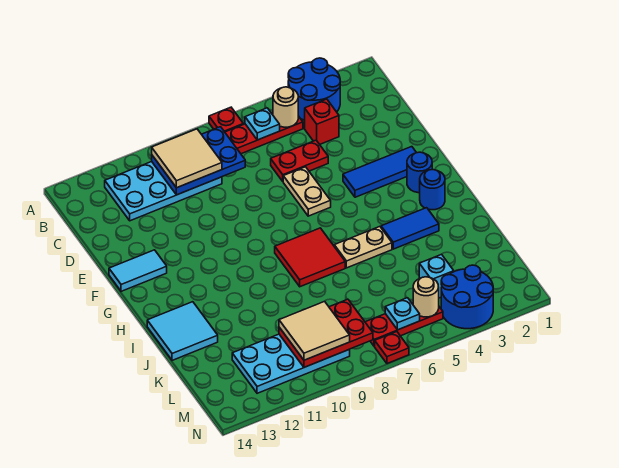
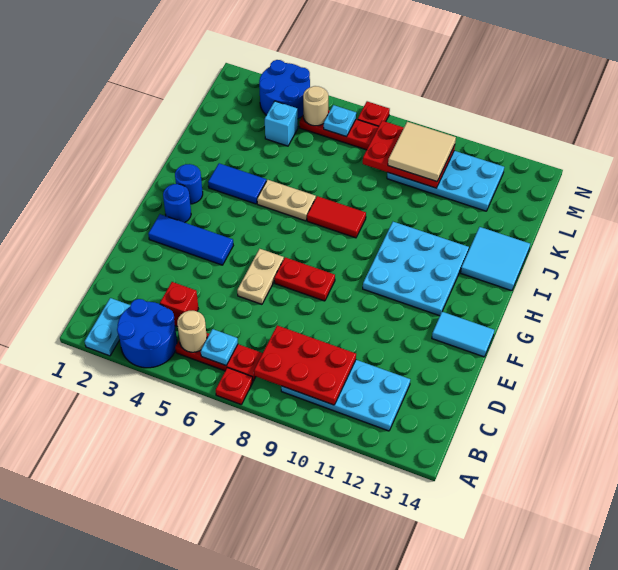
none -> cyan plate A2:B2 level 1
blue plate B8:C10 level 2 -> red plate B8:C10 level 2
tan tile B9:C10 level 3 -> none
red plate D5:D6 level 1 -> red plate F7:F8 level 1
none -> cyan plate G10:I12 level 1
red tile H7:I8 level 1 -> red tile I7:I8 level 1

